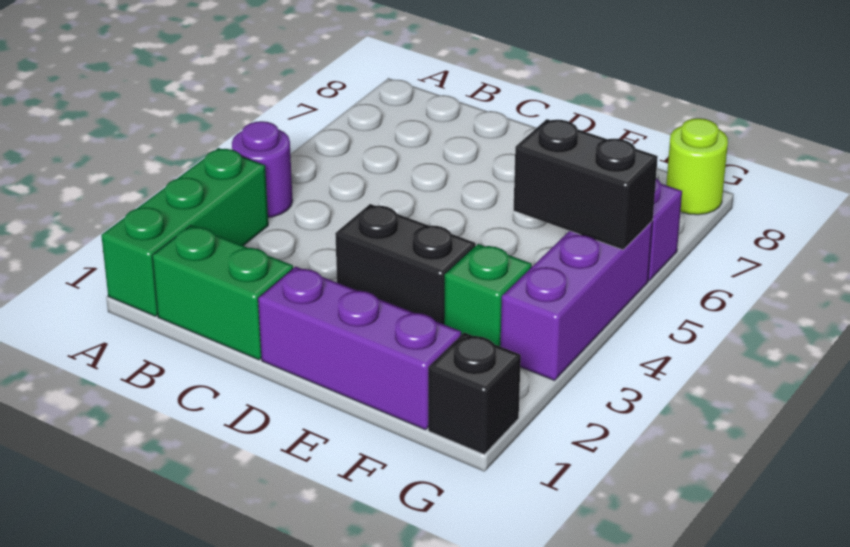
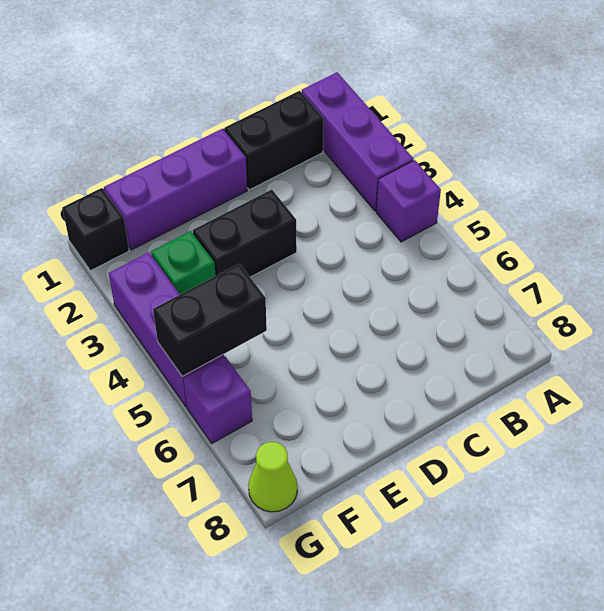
green brick A1:A3 level 1 -> purple brick A1:A3 level 1
purple round brick A4 level 1 -> purple brick A4 level 1
green brick B1:C1 level 1 -> black brick B1:C1 level 1
lime round brick G8 level 1 -> lime cone G8 level 1

